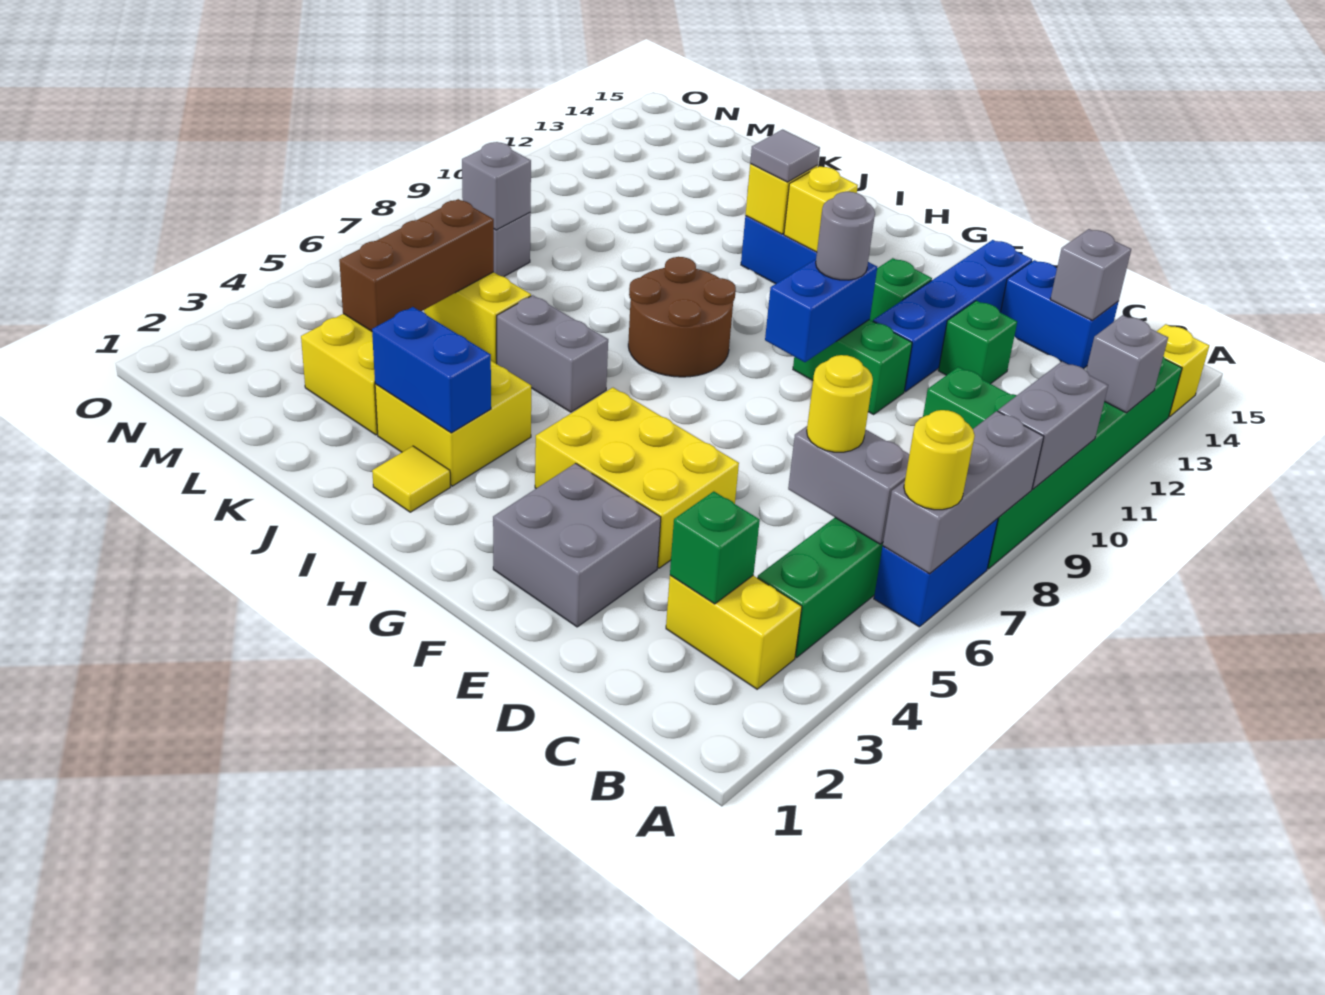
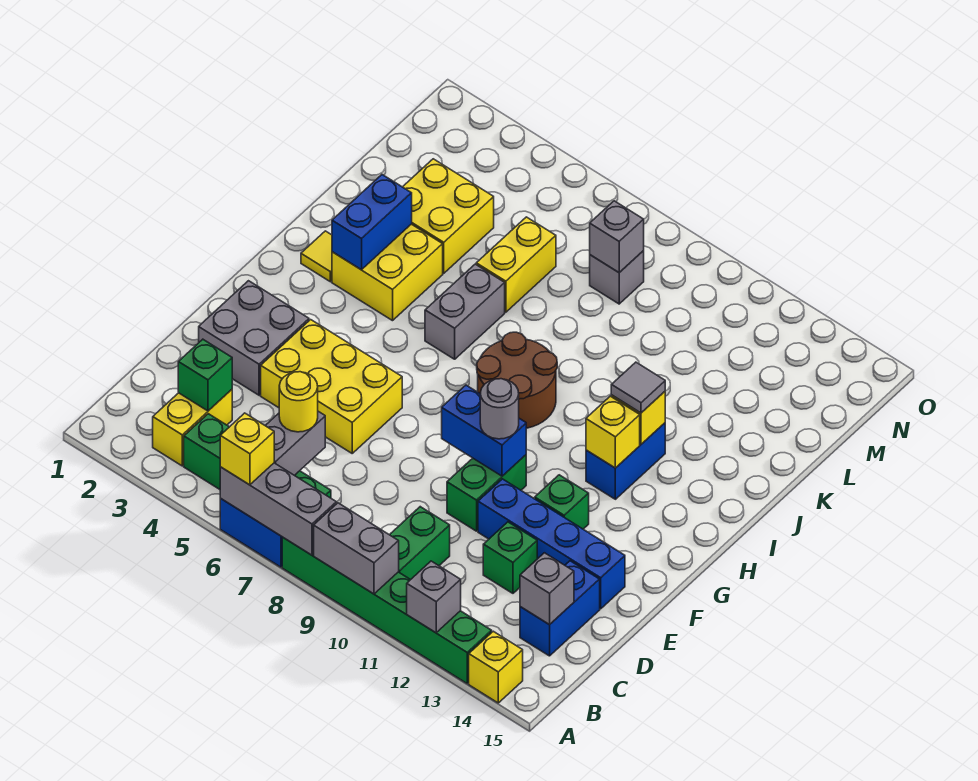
yellow round brick A6 level 3 -> yellow brick A6 level 3
yellow brick E4:G5 level 1 -> yellow brick E4:F6 level 1
brown brick L4:L6 level 2 -> none

